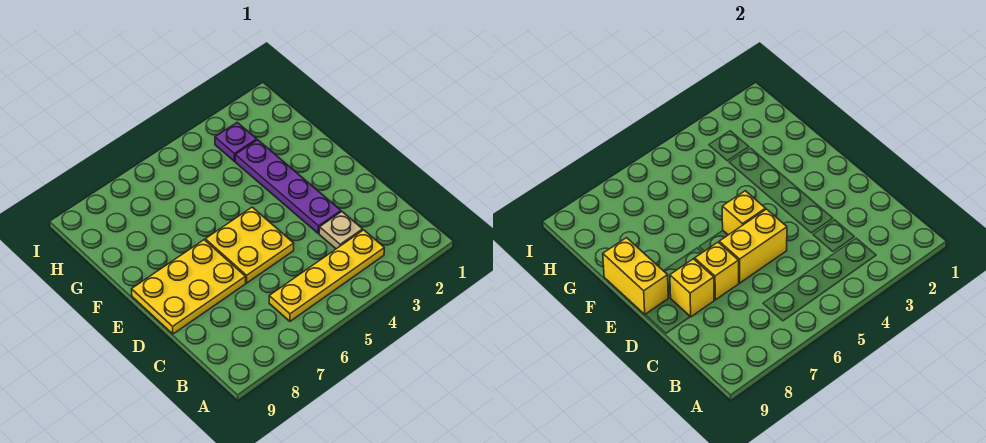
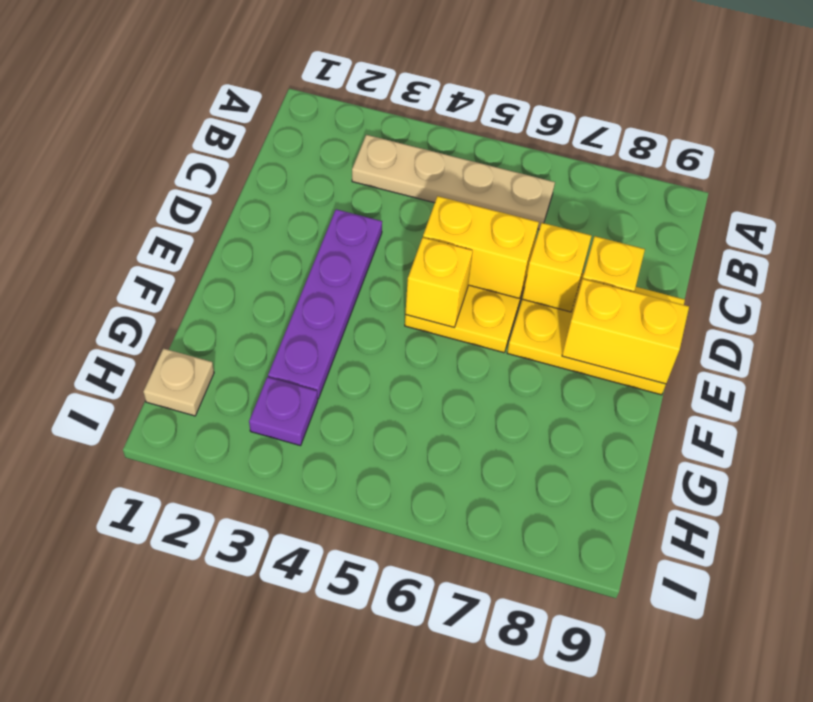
yellow plate B3:B6 level 1 -> tan plate B3:B6 level 1
tan plate C3 level 1 -> tan plate H1 level 1
yellow brick E9:F9 level 2 -> yellow brick E8:E9 level 2

